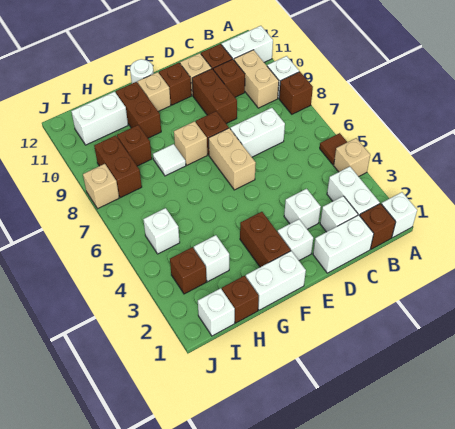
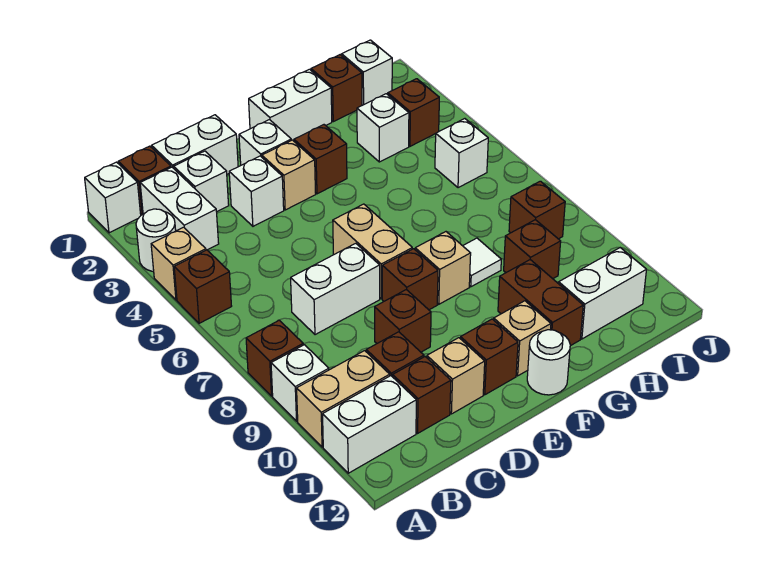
none -> white round brick A3 level 1
brown tile A5 level 1 -> brown brick A5 level 1
tan brick B9:B10 level 1 -> tan brick A10:B10 level 1
brown brick D9:D10 level 1 -> brown brick D9 level 1
brown brick F2:F3 level 1 -> brown brick F3 level 1
brown brick I8:I9 level 1 -> brown brick I8 level 1
tan brick J8 level 1 -> tan brick E3 level 1

